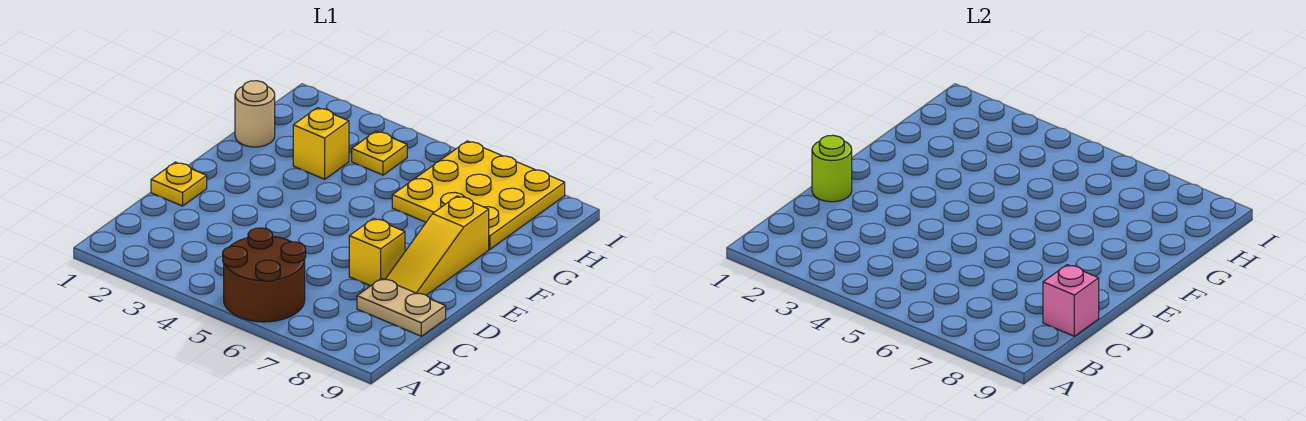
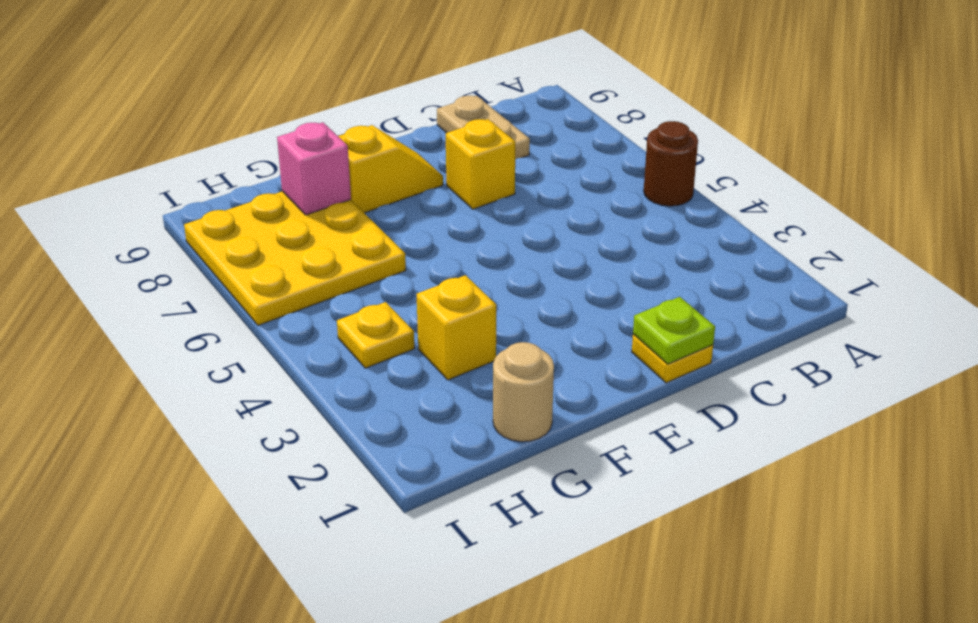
brown round brick A5:B6 level 1 -> brown round brick A5 level 1
pink brick C9 level 2 -> pink brick G8 level 2
lime round brick D1 level 2 -> lime plate D1 level 2
yellow slope D8:F8 level 1 top F -> yellow slope E8:F8 level 1 top F

